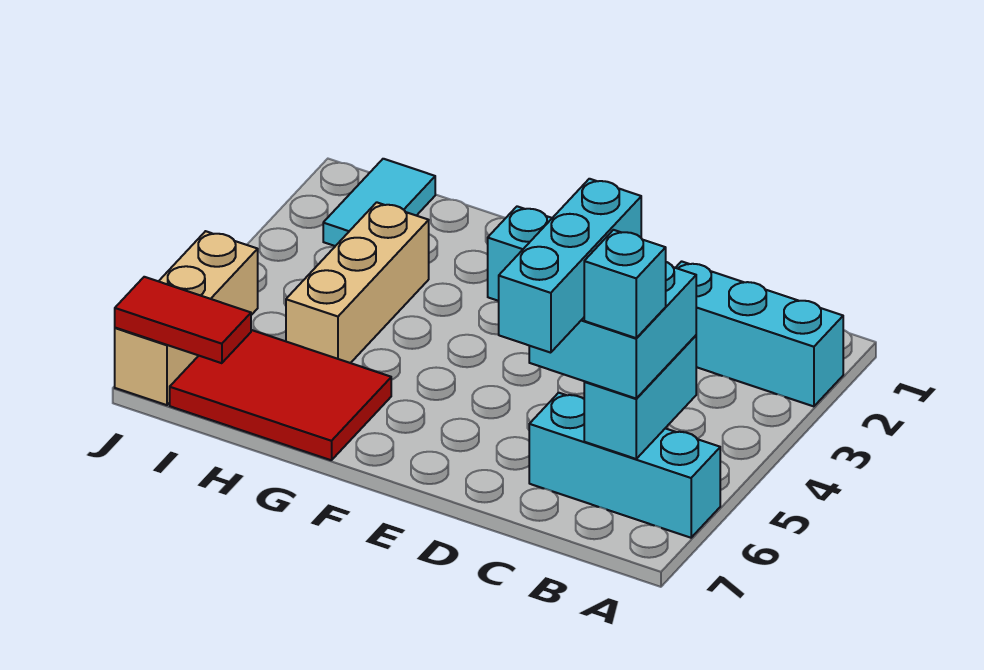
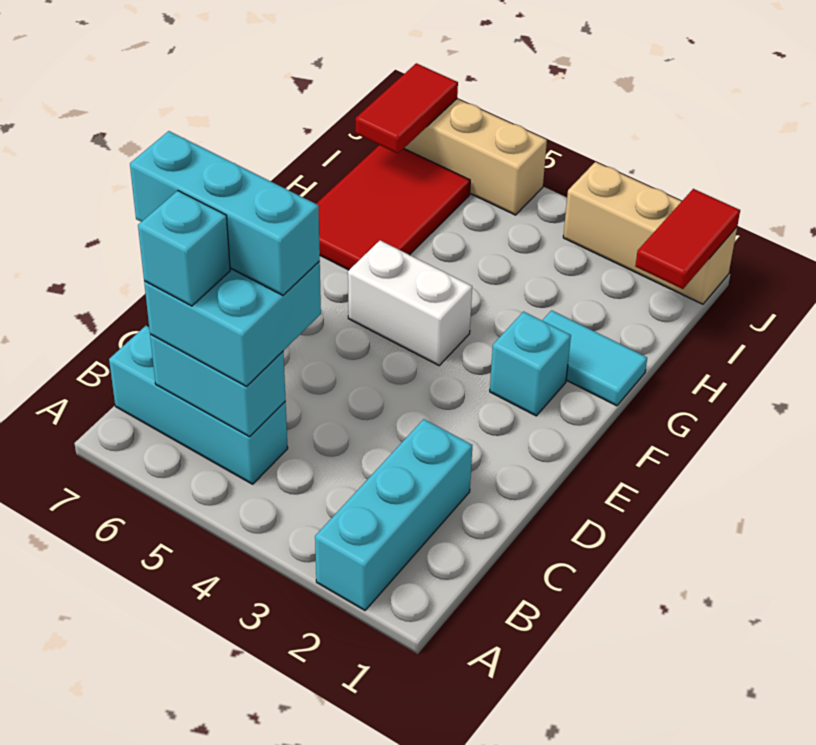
cyan brick A6:C6 level 1 -> cyan brick B5:B7 level 1
none -> white brick F4:F5 level 1
tan brick H3:H5 level 1 -> tan brick J1:J3 level 1
cyan tile I1:I2 level 1 -> cyan tile G1:G2 level 1
none -> red tile I1:J1 level 2

